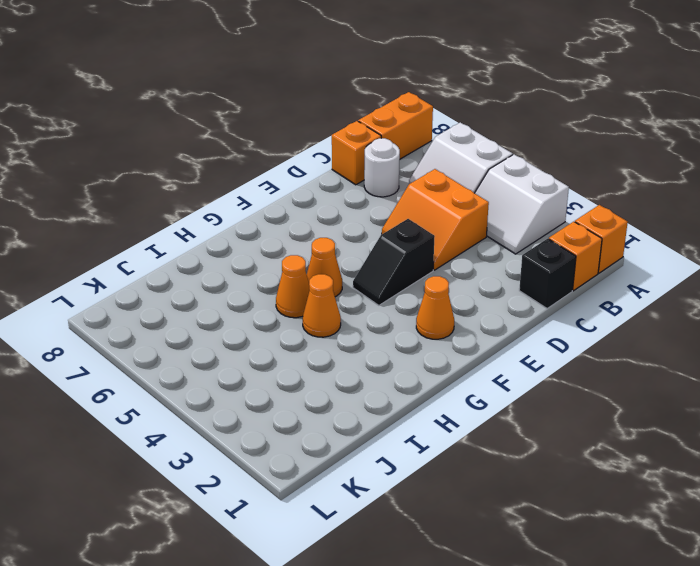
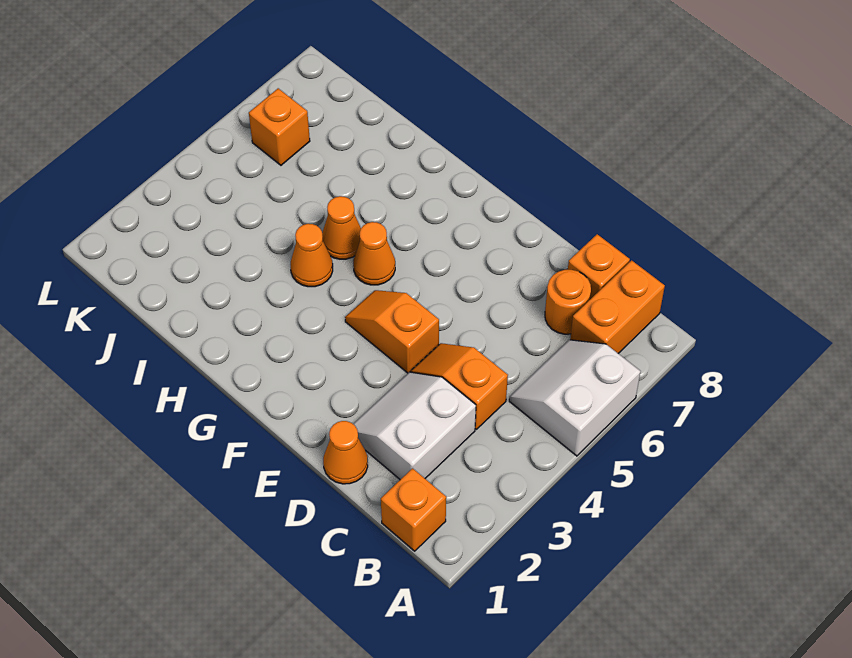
orange brick A1 level 1 -> orange brick K6 level 1
white slope A3:B4 level 1 top A -> white slope C2:D3 level 1 top C
orange brick A8:B8 level 1 -> orange brick B7:B8 level 1
black brick C1 level 1 -> none
orange slope C4:D5 level 1 top C -> orange slope C4:D4 level 1 top C
white round brick C7 level 1 -> orange round brick C7 level 1
black slope E4:F4 level 1 top E -> orange slope E4:F4 level 1 top E
orange cone F2 level 1 -> orange cone D1 level 1

